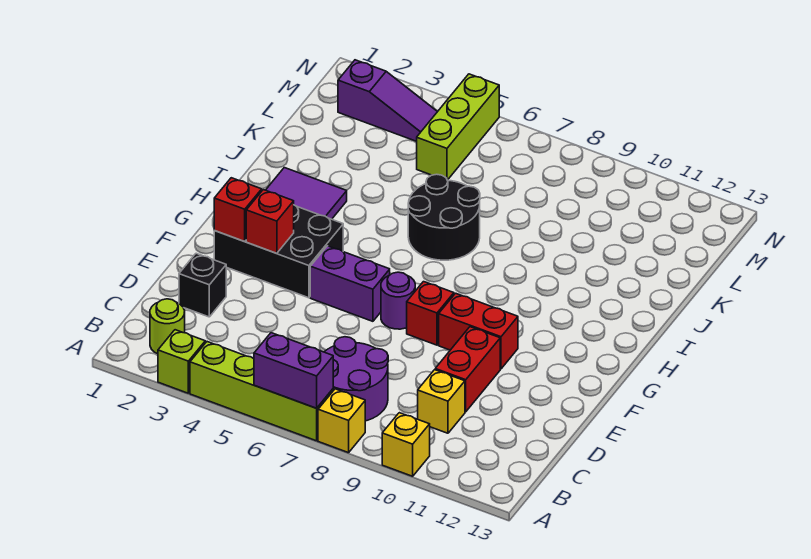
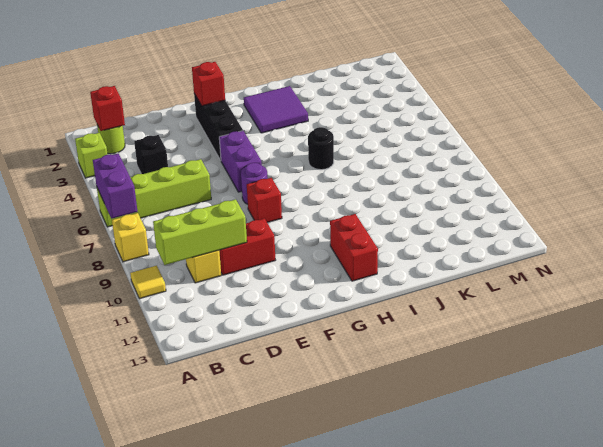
lime brick A4:A7 level 1 -> lime brick A6:D6 level 1
yellow brick A10 level 1 -> yellow tile A10 level 1
purple round brick B7:C8 level 1 -> none
black brick D2 level 1 -> black brick C4 level 1
black brick F2:G4 level 1 -> black brick F2:F4 level 1
red brick F3 level 2 -> red brick B2 level 2
red brick F9:F10 level 1 -> red brick H11:H12 level 1
black round brick I6:J7 level 1 -> black round brick I6 level 1
lime brick L5:N5 level 1 -> lime brick B10:D10 level 2
purple slope M2:M4 level 1 top 2 -> none

